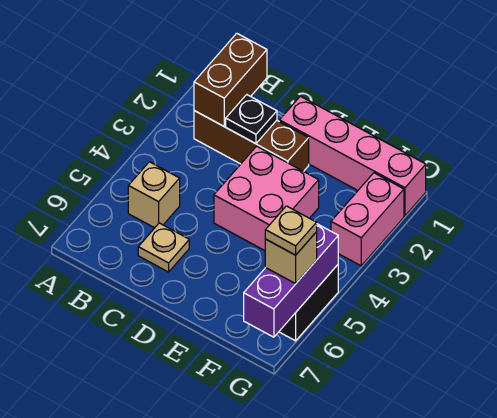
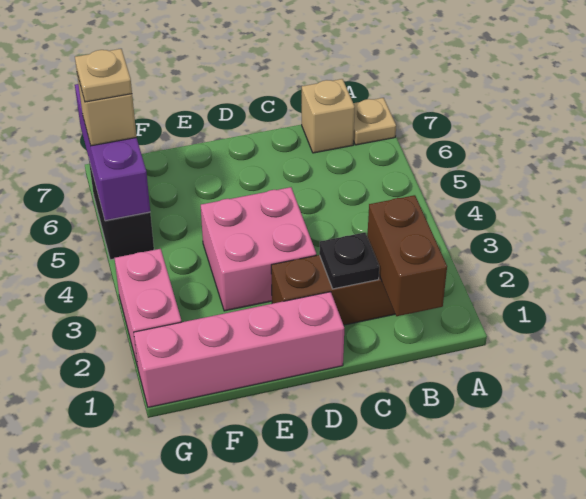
tan brick B5 level 1 -> tan brick B7 level 1
tan plate C6 level 1 -> tan plate A7 level 1

